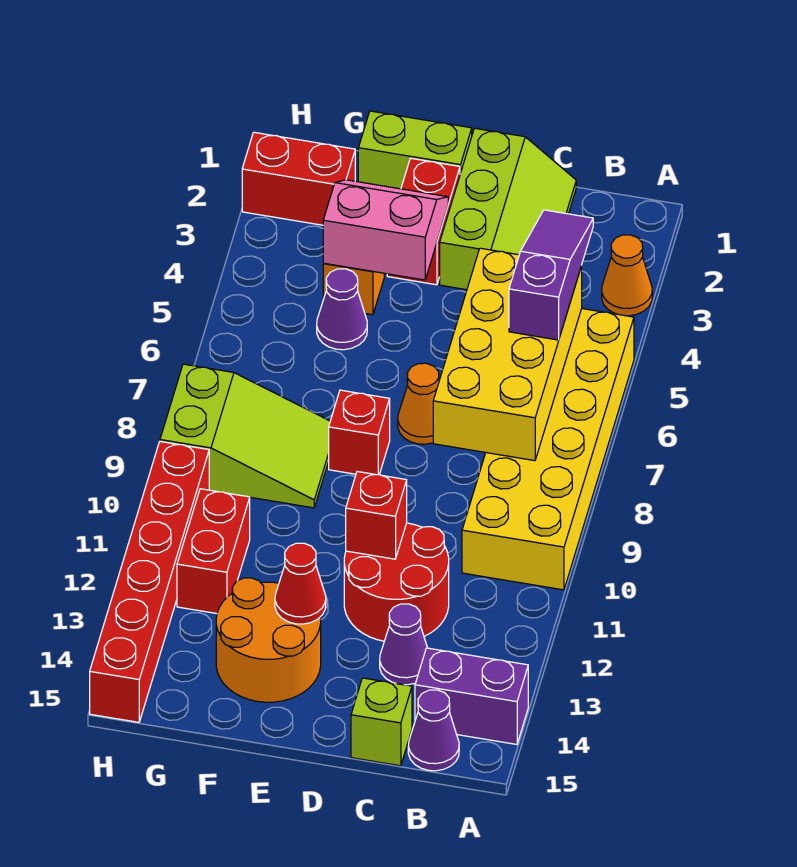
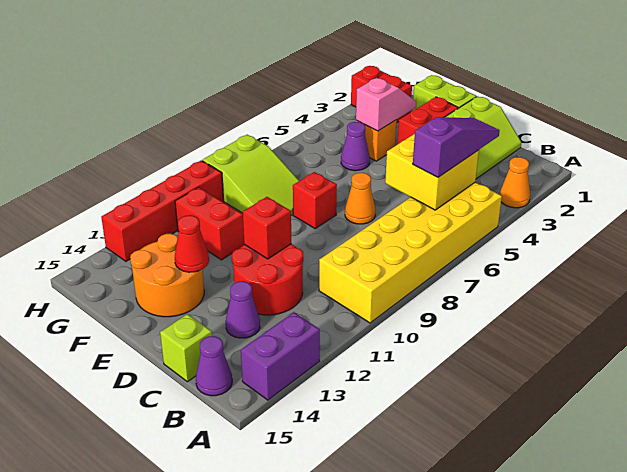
purple brick A14:B14 level 1 -> purple brick A13:A14 level 1
yellow brick B5:C8 level 2 -> yellow brick B5:C6 level 2
pink slope E3:F4 level 2 top 4 -> pink slope F3:F4 level 2 top 4
red brick G11:G12 level 1 -> red brick F11:G11 level 1
red brick H10:H15 level 1 -> red brick H10:H13 level 1

